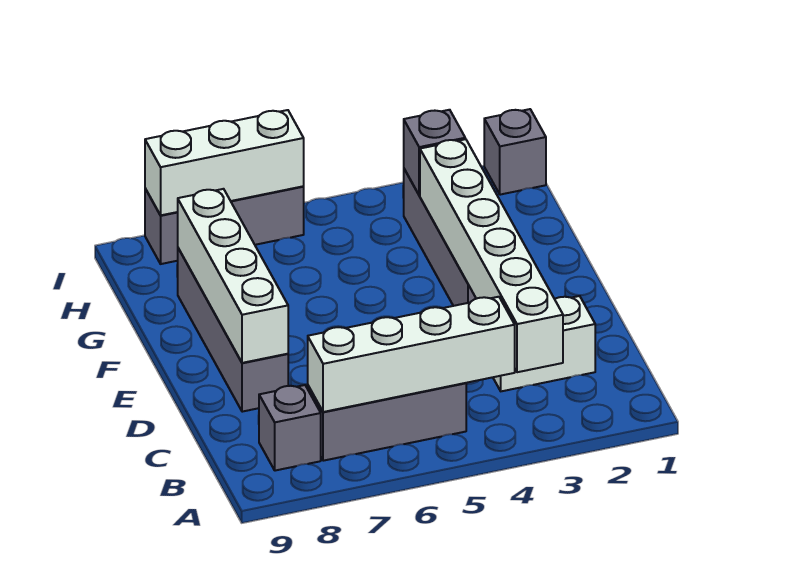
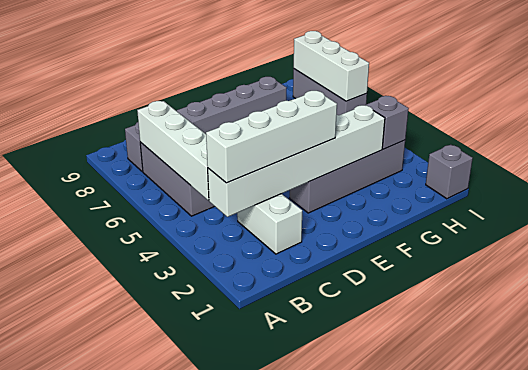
white brick D8:G8 level 2 -> white brick B3:E3 level 3

